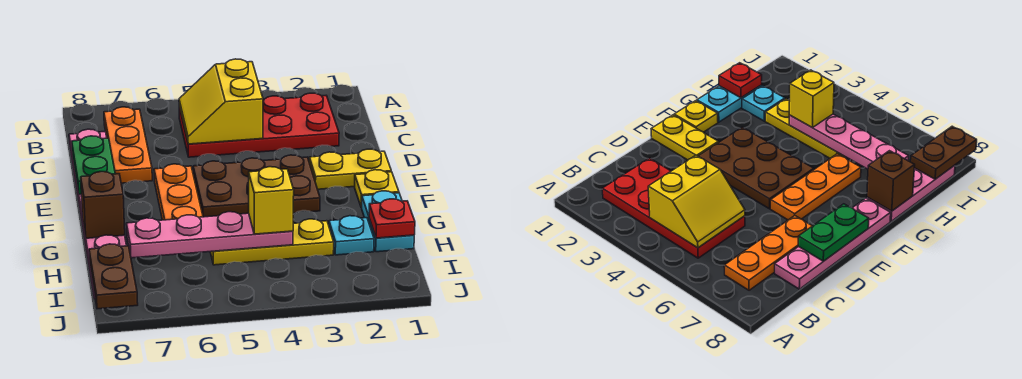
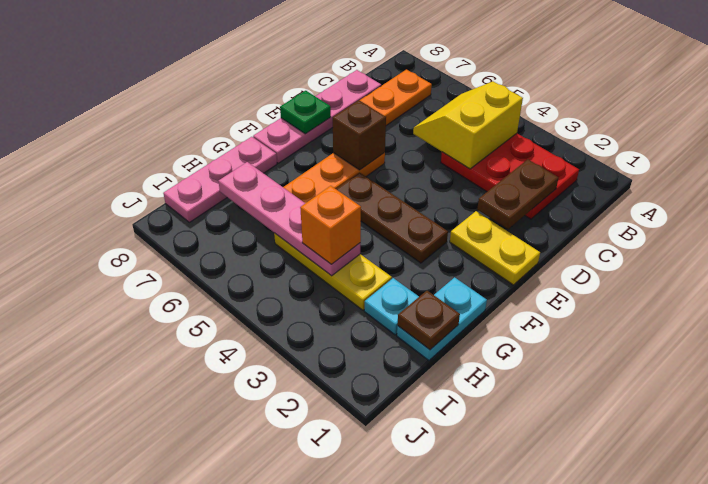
red plate B2:C5 level 1 -> red plate B2:C4 level 1
green plate D8:E8 level 2 -> green plate E8 level 2
brown plate E3:F5 level 1 -> brown plate F3:F5 level 1
yellow plate F1 level 1 -> none
brown brick G8 level 2 -> brown brick E6 level 2
red plate H1 level 2 -> brown plate H1 level 2
yellow brick H4 level 3 -> orange brick H4 level 3
brown plate I8:J8 level 2 -> brown plate C2:D2 level 2

